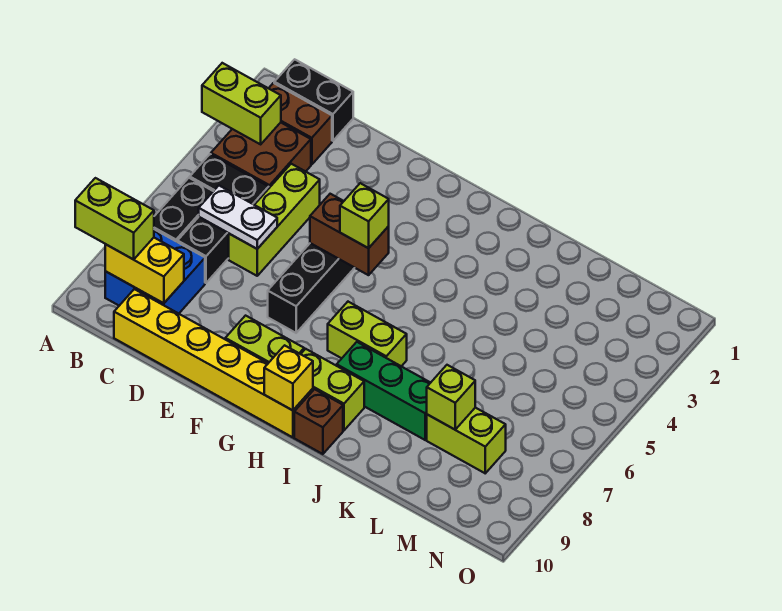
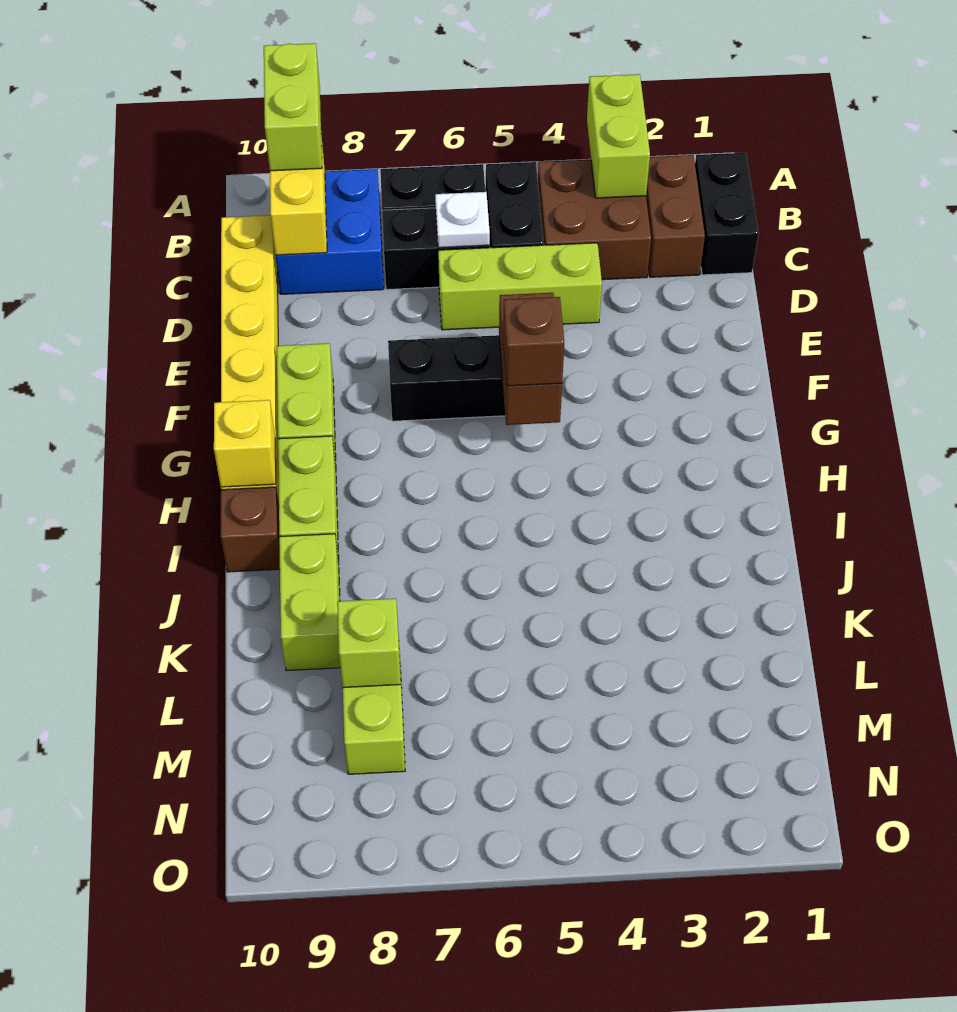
white plate C6:D6 level 2 -> white plate C6 level 2
lime brick G5 level 3 -> brown brick G5 level 3
lime brick H7:I7 level 1 -> lime brick J9:K9 level 1
green brick I8:K8 level 1 -> none

